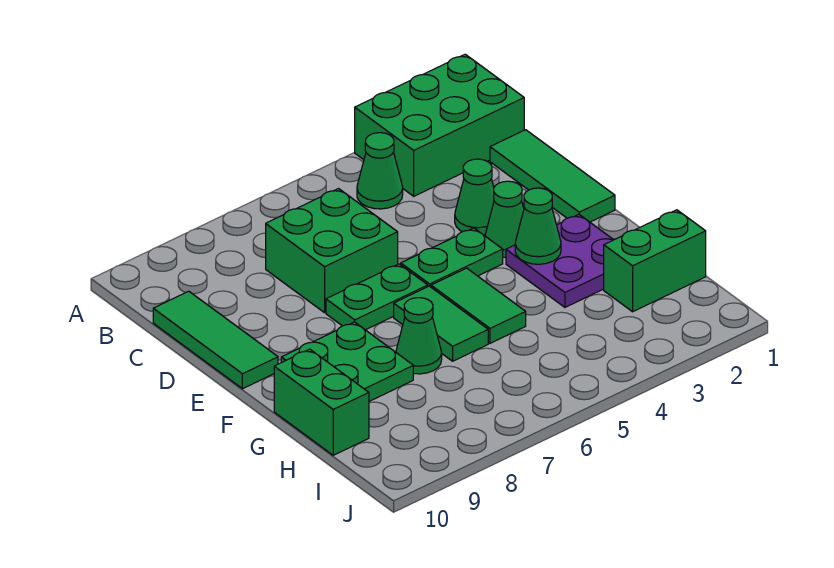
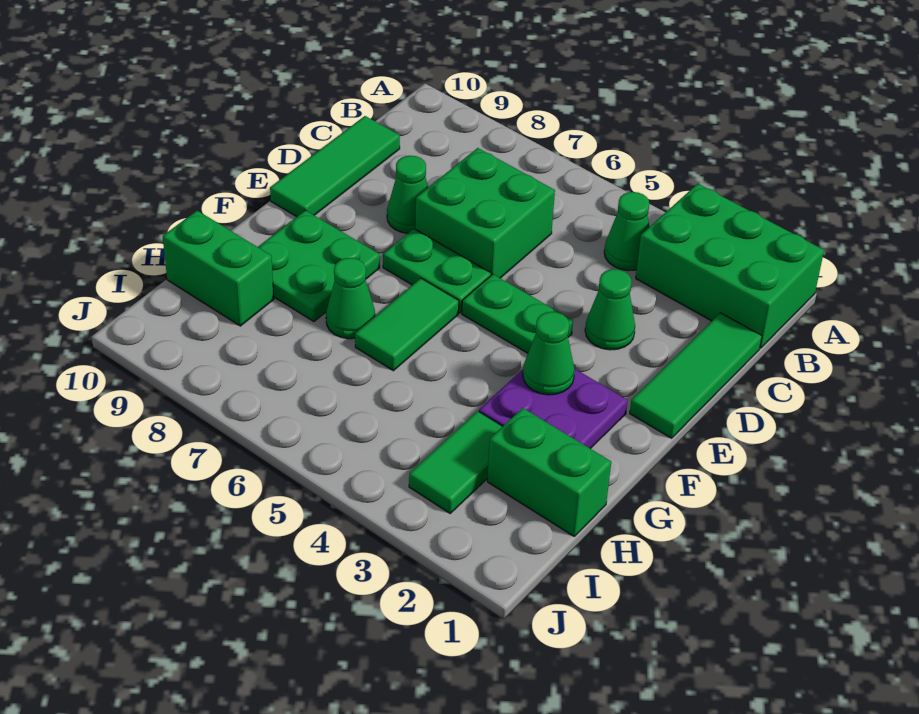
green cone E3 level 1 -> green cone D8 level 1
green tile F5:G5 level 1 -> green tile H3:I3 level 1
green brick G10:H10 level 1 -> green brick H9:H10 level 1

